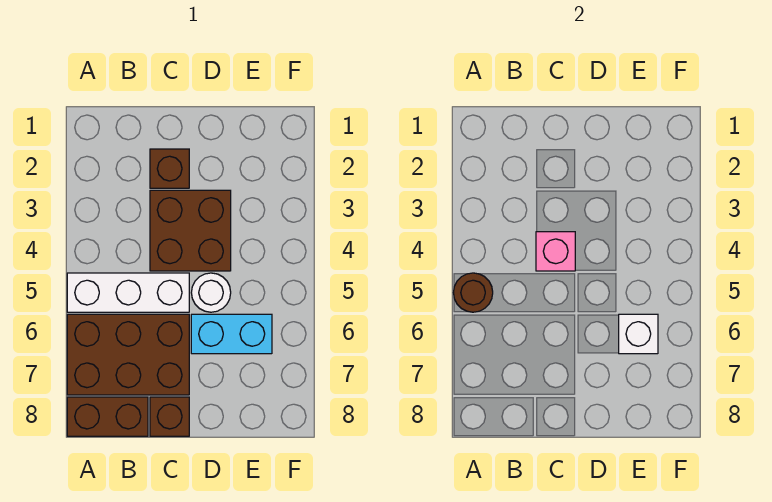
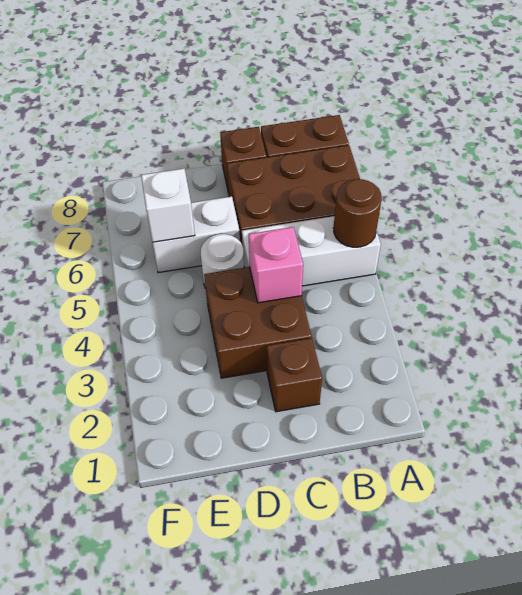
cyan brick D6:E6 level 1 -> white brick D6:E6 level 1

